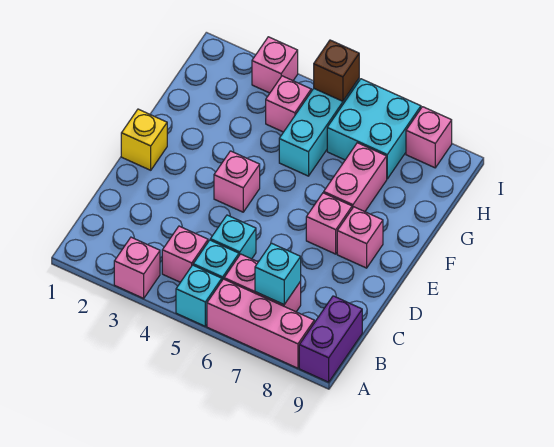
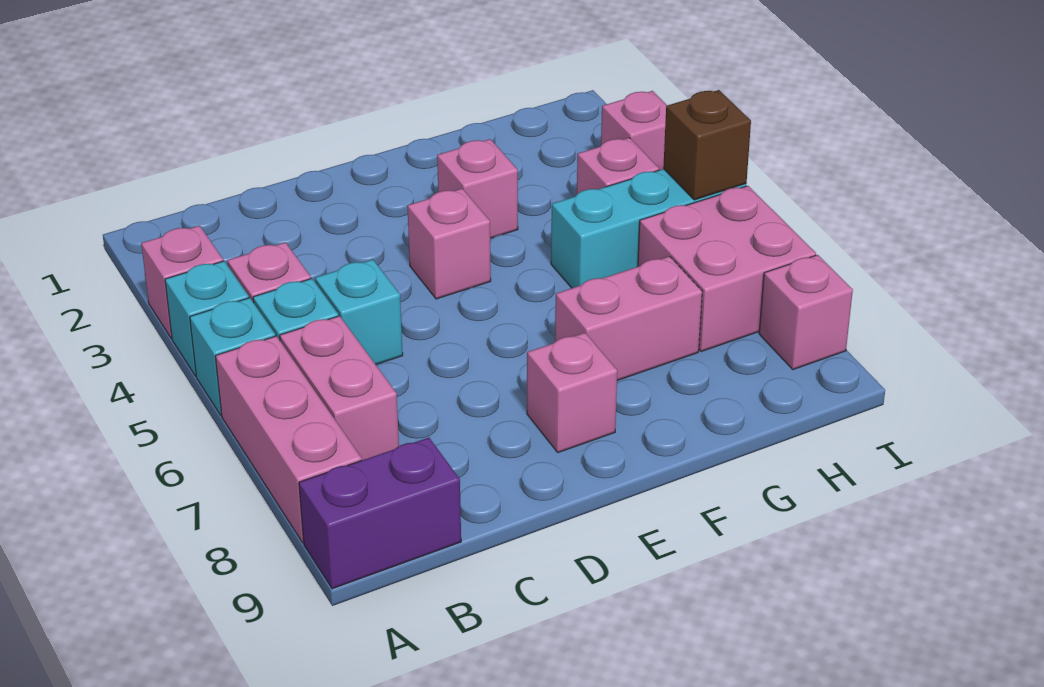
cyan brick B7 level 2 -> cyan brick A4 level 1
yellow brick E1 level 1 -> none
pink brick E7 level 1 -> pink brick F3 level 1
cyan brick H6:I7 level 1 -> pink brick H6:I7 level 1

